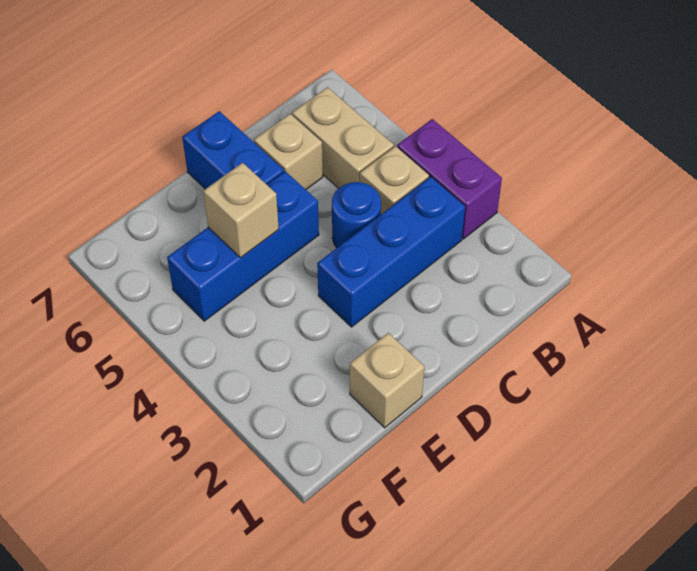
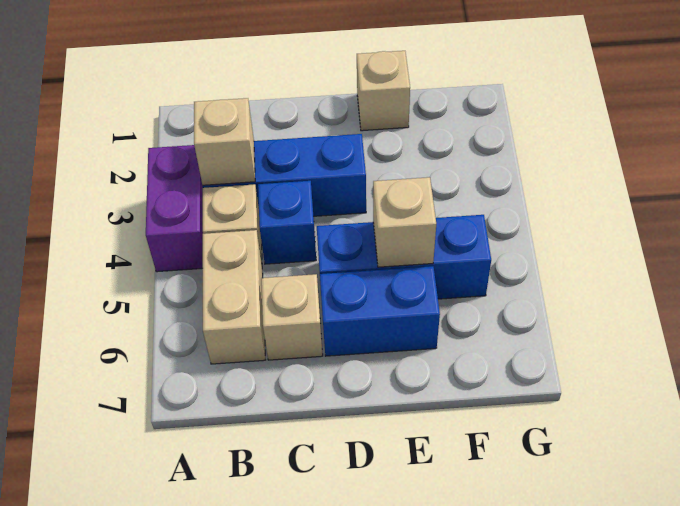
none -> tan brick B3 level 2
blue round brick C4 level 1 -> blue brick C4 level 1
blue brick D6:D7 level 1 -> blue brick D6:E6 level 1

